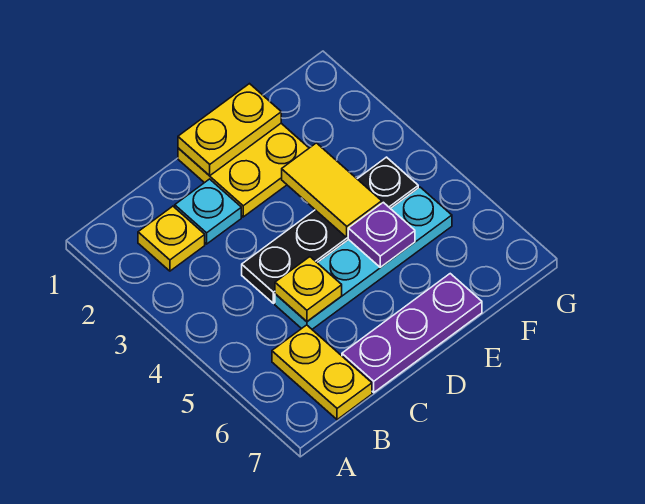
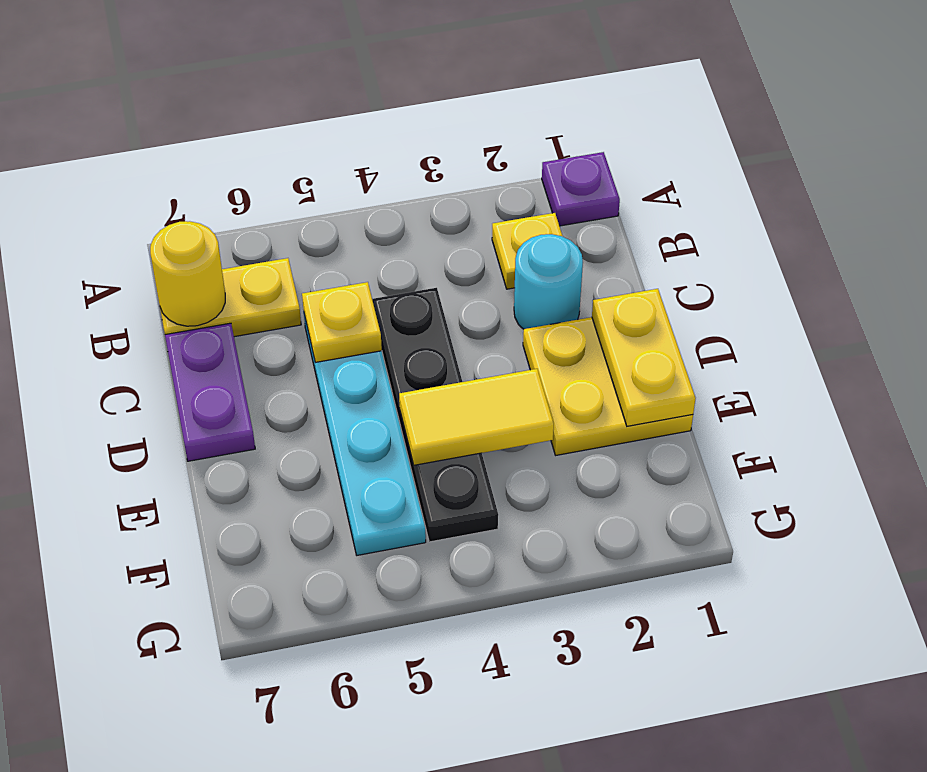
none -> yellow round brick B7 level 2
cyan plate C2 level 1 -> cyan round brick C2 level 1
purple plate C7:E7 level 1 -> purple plate C7:D7 level 1
purple plate E5 level 2 -> purple plate A1 level 1

